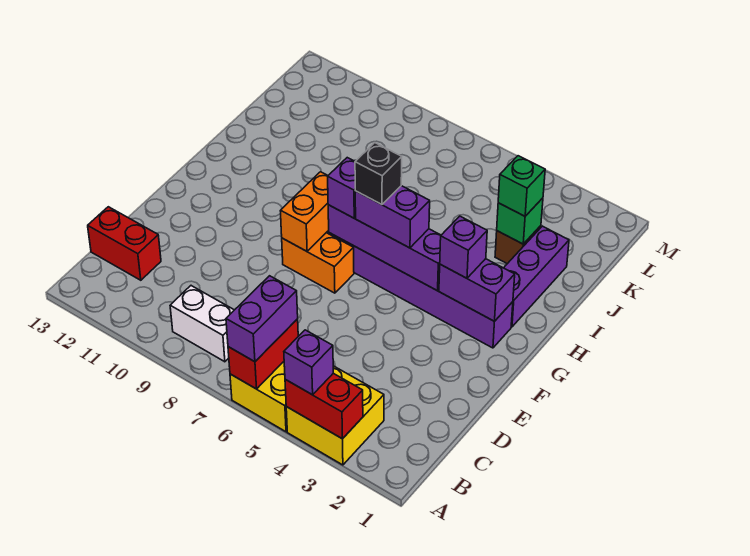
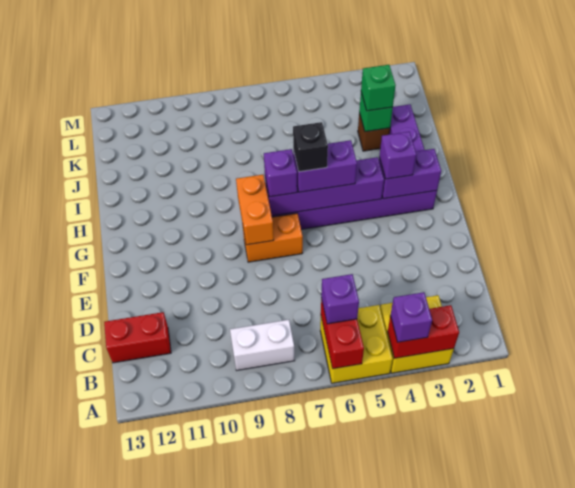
purple brick A6:B6 level 3 -> purple brick B6 level 3

